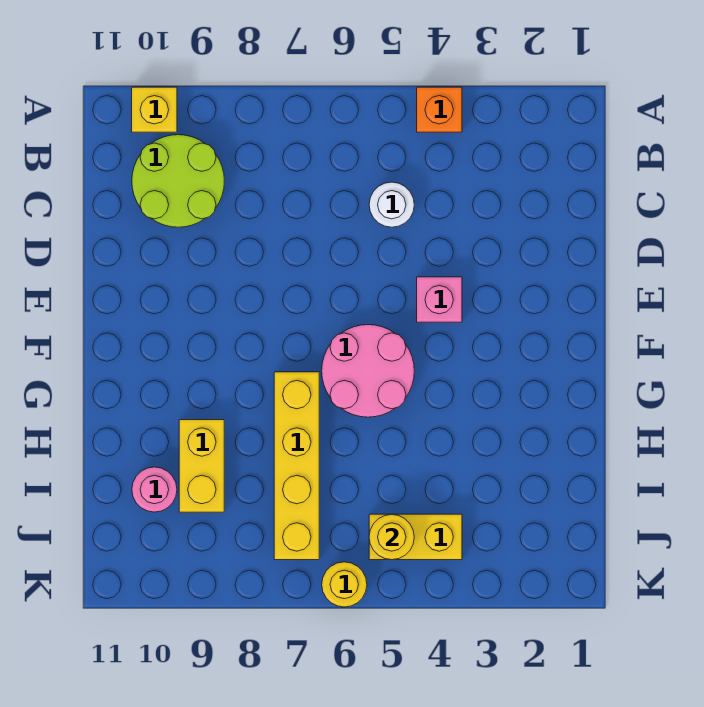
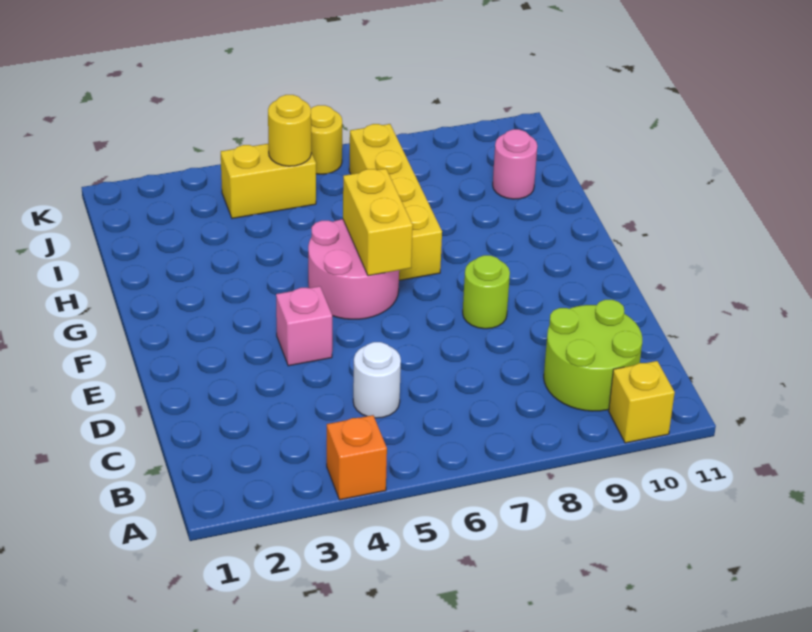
none -> lime round brick E8 level 1
yellow brick H9:I9 level 1 -> yellow brick F6:G6 level 2

